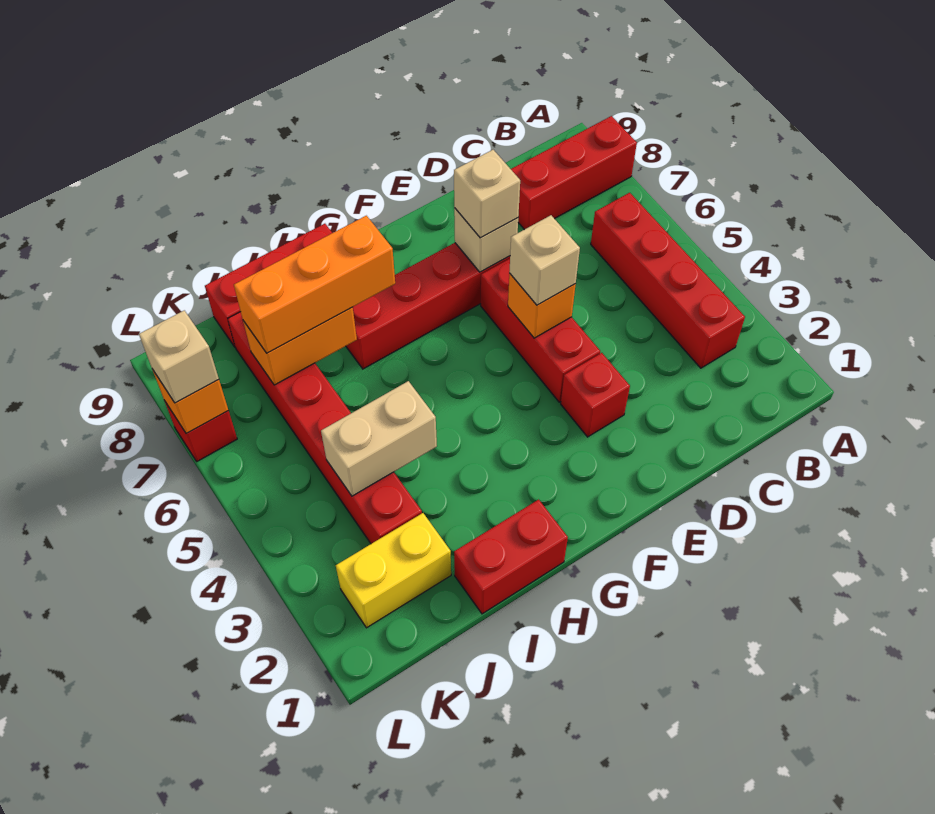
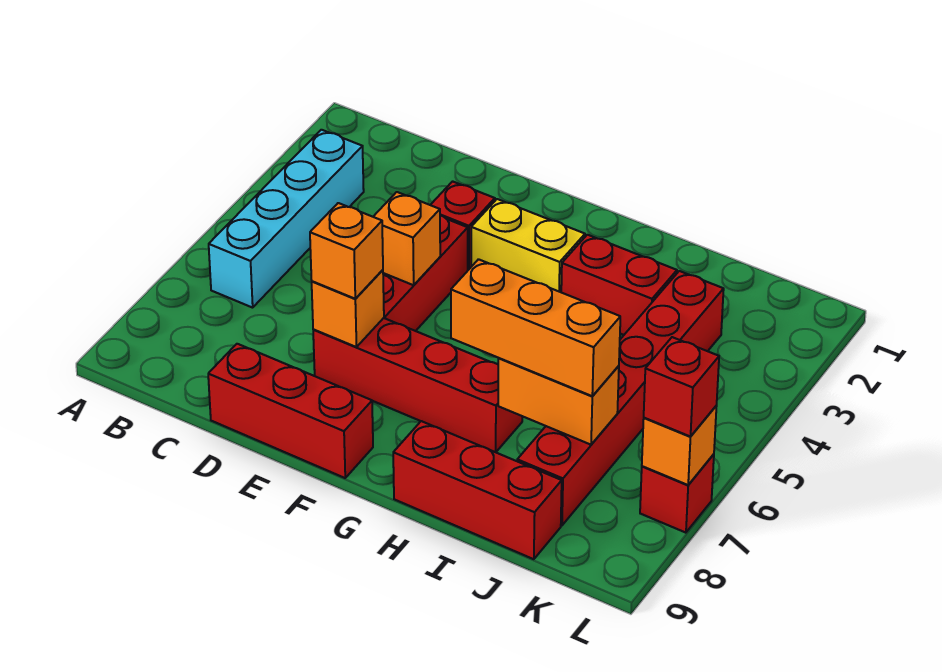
red brick A8:C8 level 1 -> red brick D9:F9 level 1
red brick B3:B6 level 1 -> cyan brick B3:B6 level 1
tan brick E5 level 3 -> none
tan brick E7 level 2 -> orange brick E7 level 2
tan brick E7 level 3 -> orange brick E7 level 3
red brick H1:I1 level 1 -> red brick H3:I3 level 1
tan brick I4:J4 level 2 -> none
yellow brick J2:K2 level 1 -> yellow brick F3:G3 level 1
tan brick L7 level 3 -> red brick L7 level 3

